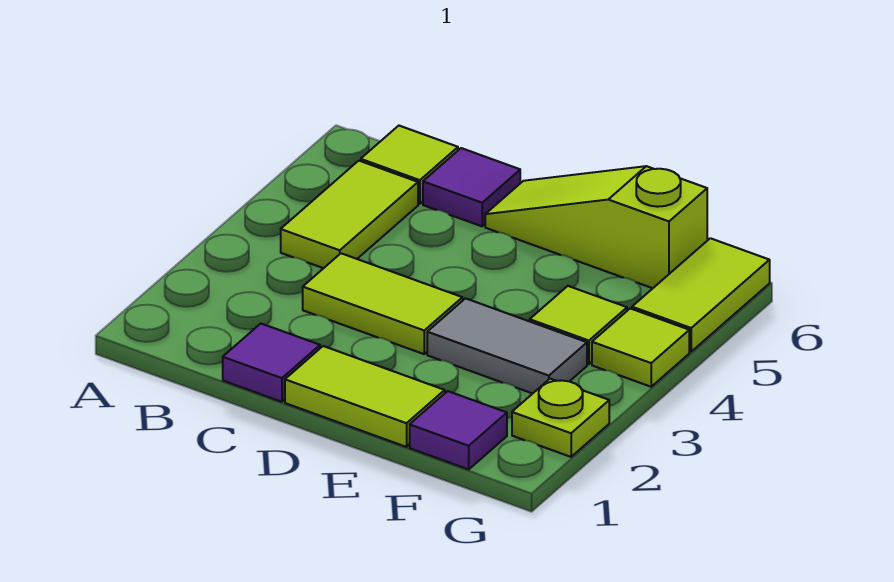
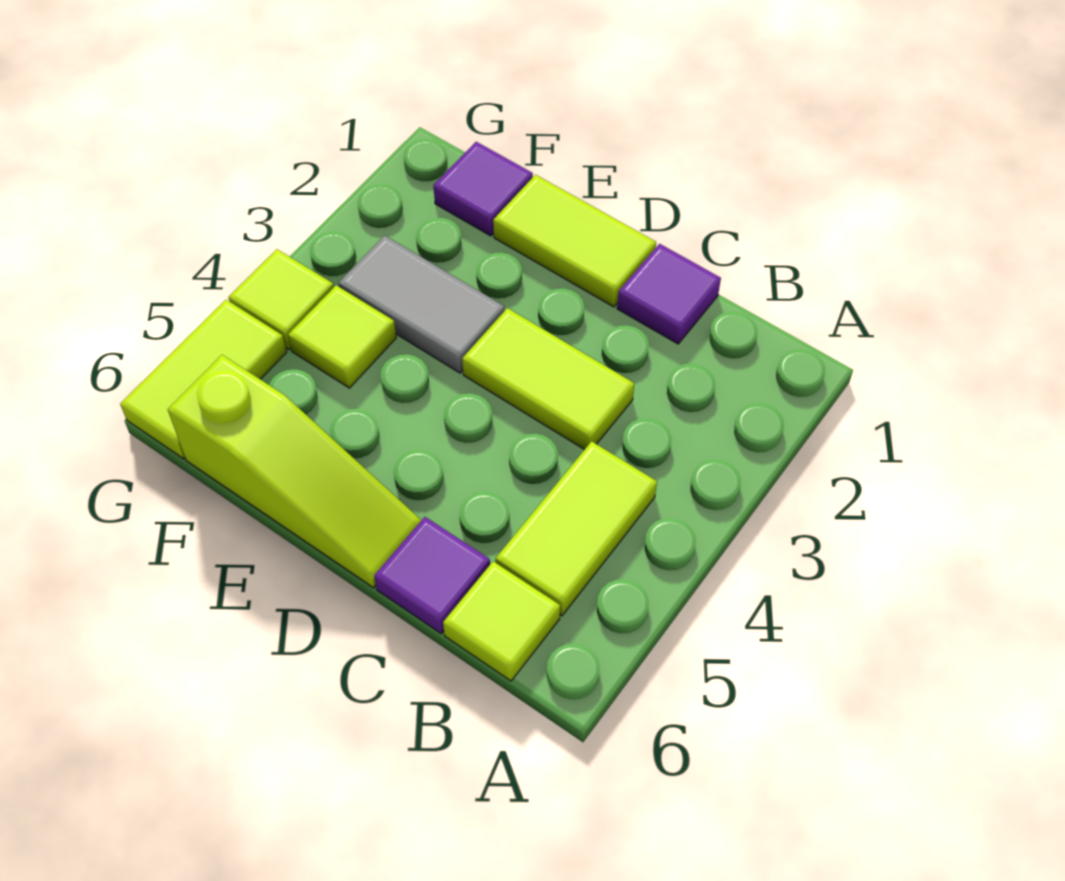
lime plate G2 level 1 -> none

